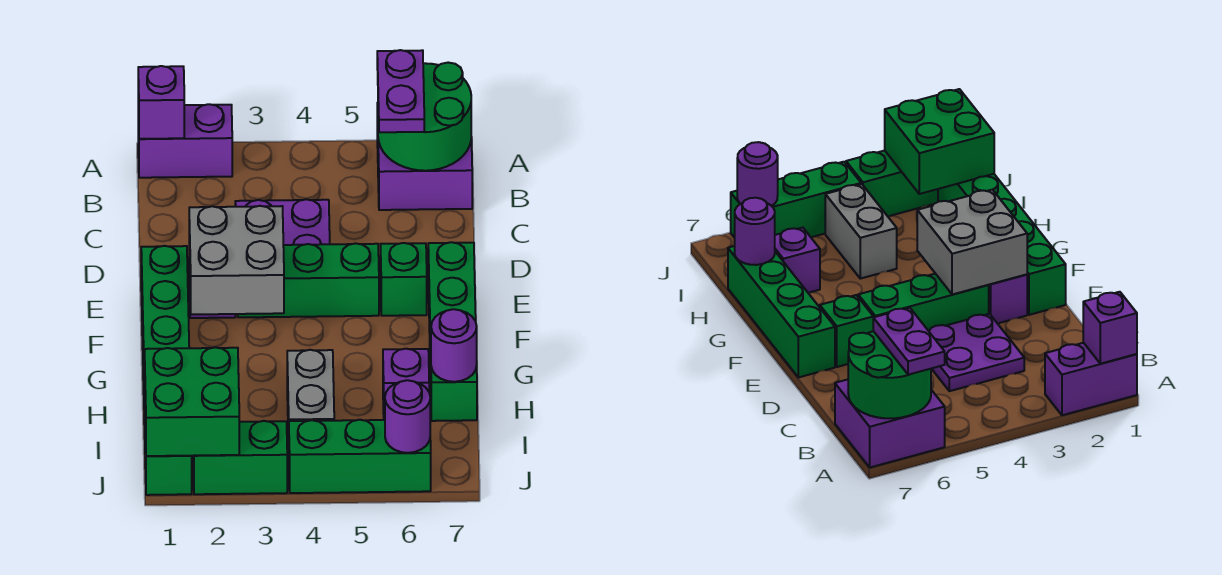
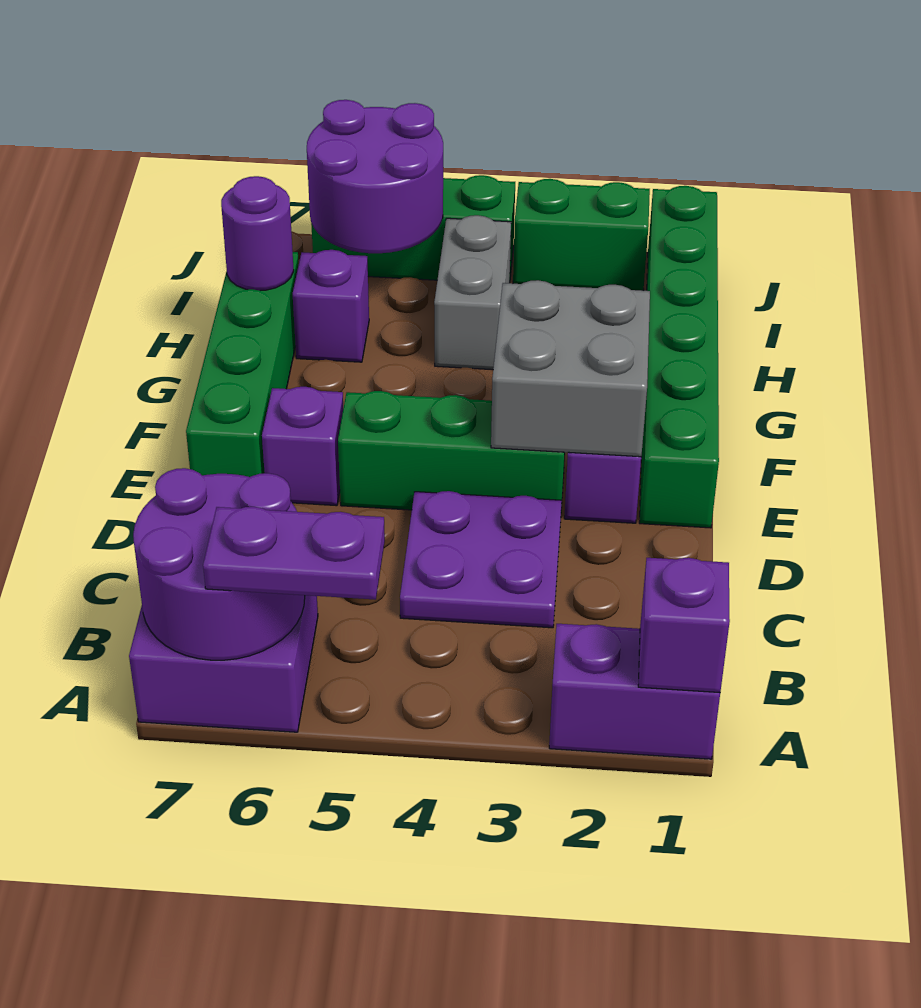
green round brick A6:B7 level 2 -> purple round brick A6:B7 level 2
purple plate A6:B6 level 3 -> purple plate A5:A6 level 3
green brick E6 level 1 -> purple brick E6 level 1
green brick I1:J2 level 2 -> none
purple round brick J6 level 2 -> purple round brick I5:J6 level 2

